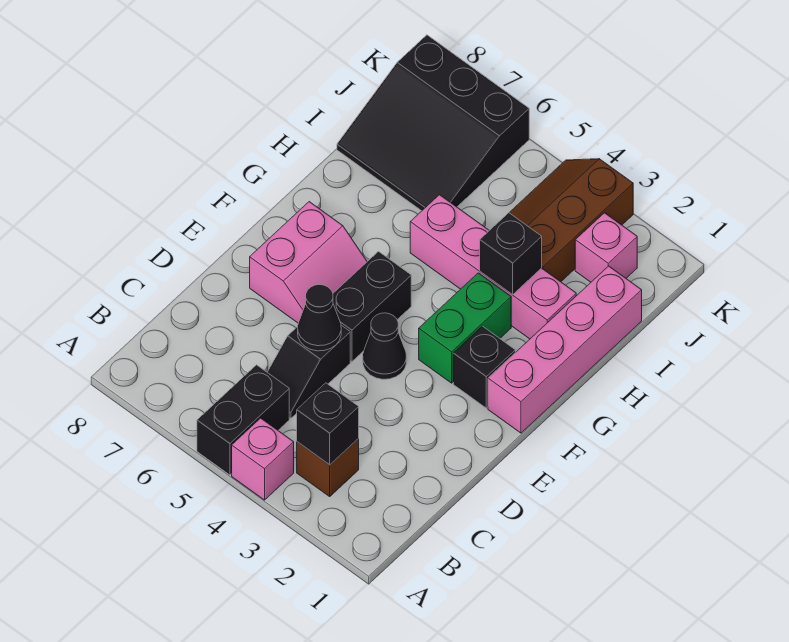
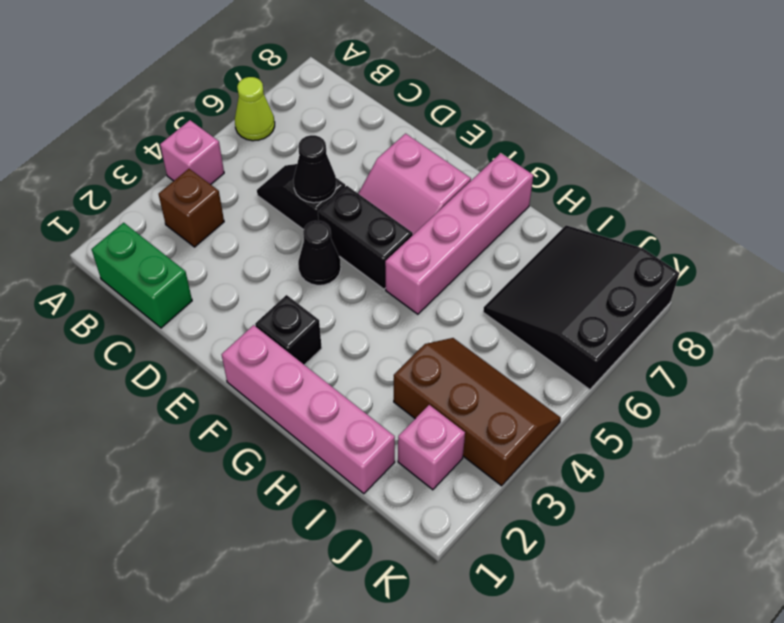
black brick A5:B5 level 1 -> none
none -> lime cone A6 level 1
black brick B3 level 2 -> none
green brick F3:G3 level 1 -> green brick B1:C1 level 1
pink brick H2:H5 level 1 -> pink brick G5:G8 level 1
black brick H3 level 2 -> none

